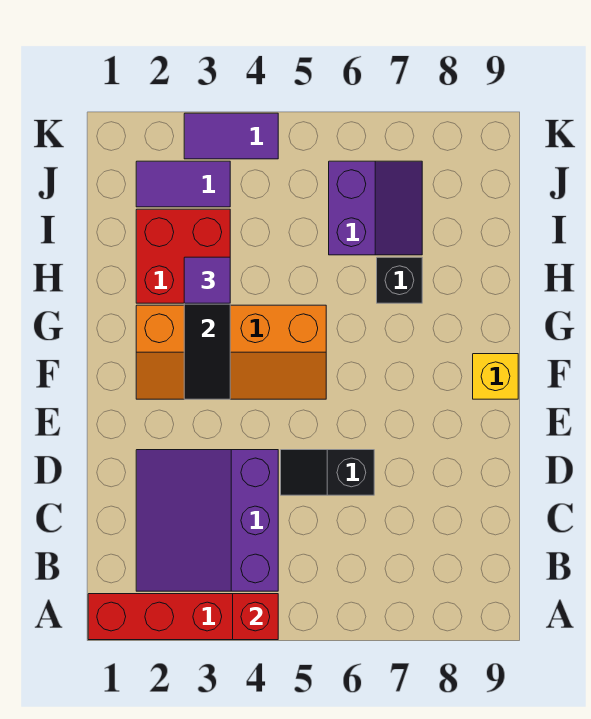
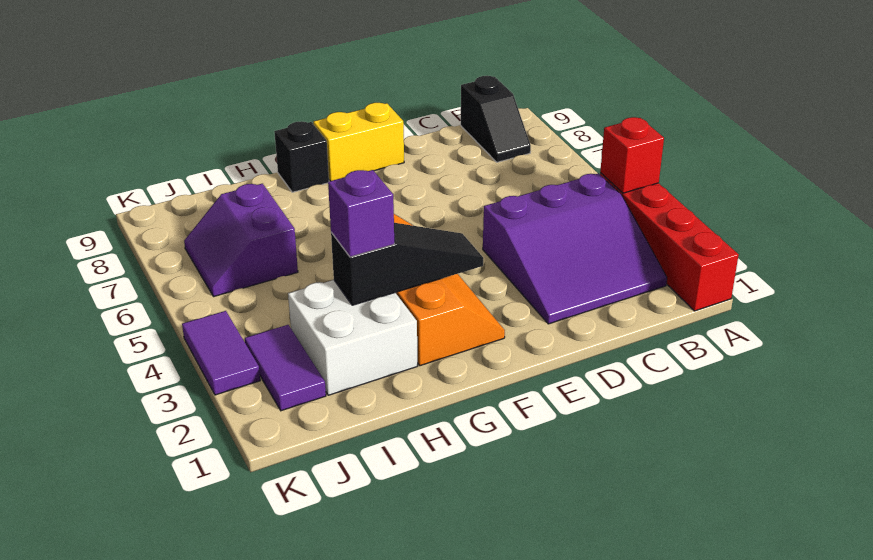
black slope D5:D6 level 1 top 6 -> black slope B8:B9 level 1 top 9
yellow brick F9 level 1 -> yellow brick E9:F9 level 1
red brick H2:I3 level 1 -> white brick H2:I3 level 1
purple tile H3 level 3 -> purple brick H3 level 3
black brick H7 level 1 -> black brick G9 level 1
purple slope I6:J7 level 1 top 6 -> purple slope I6:J7 level 1 top I

